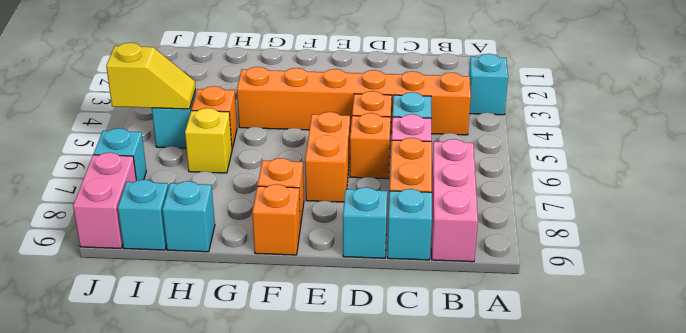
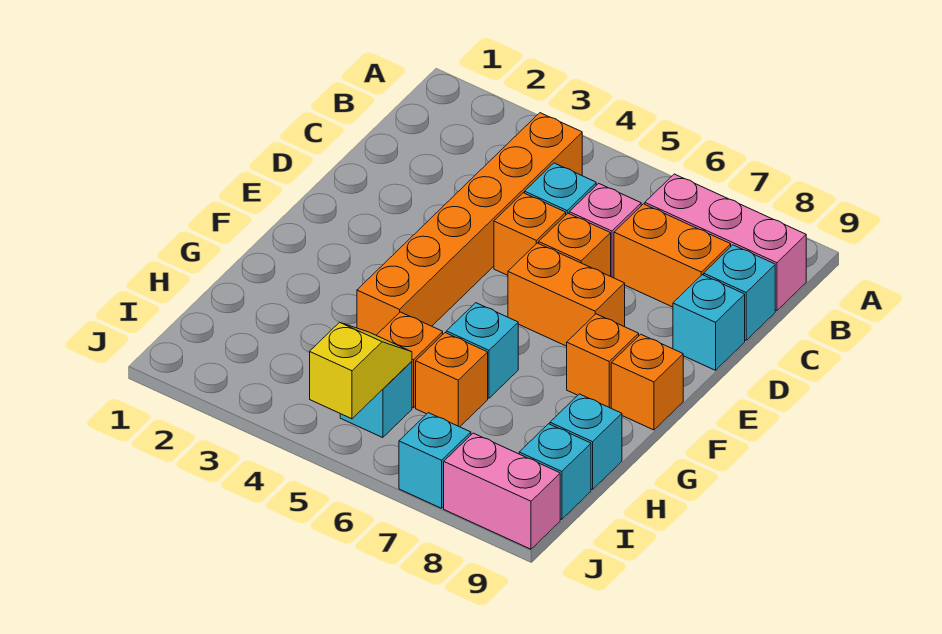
cyan brick A3 level 1 -> cyan brick G6 level 1
yellow brick H6 level 1 -> orange brick H6 level 1

